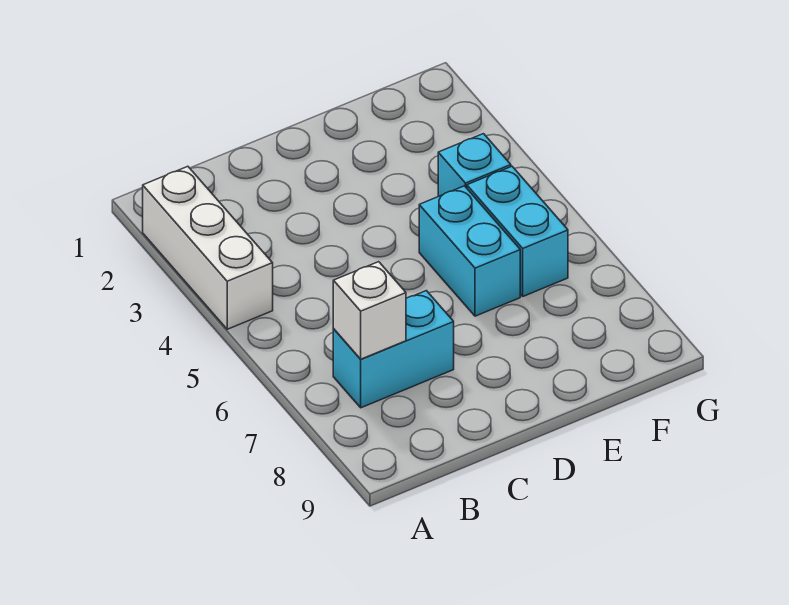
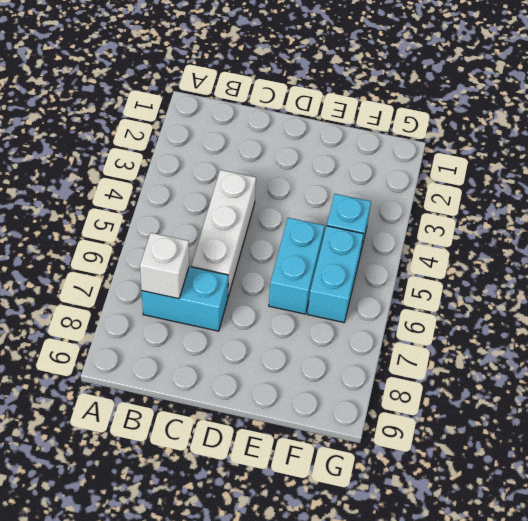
white brick A2:A4 level 1 -> white brick C4:C6 level 1

